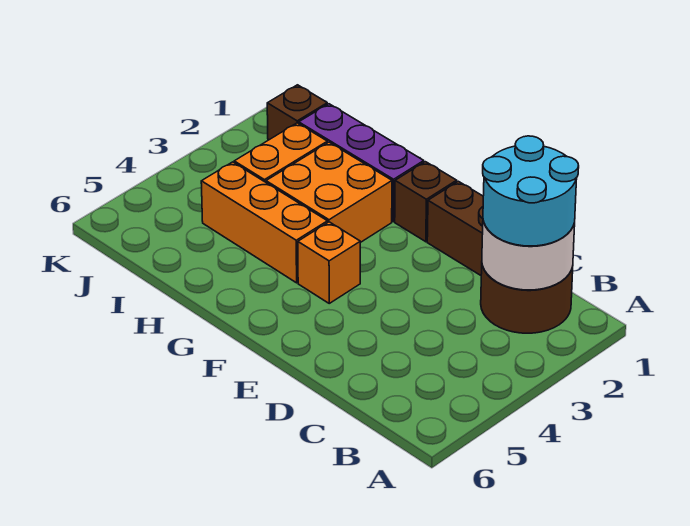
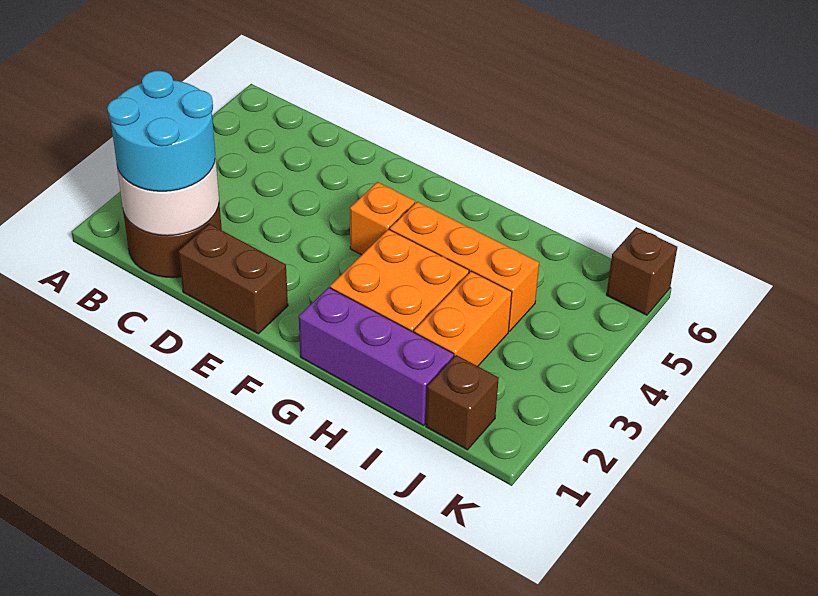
brown brick F1 level 1 -> brown brick K6 level 1

